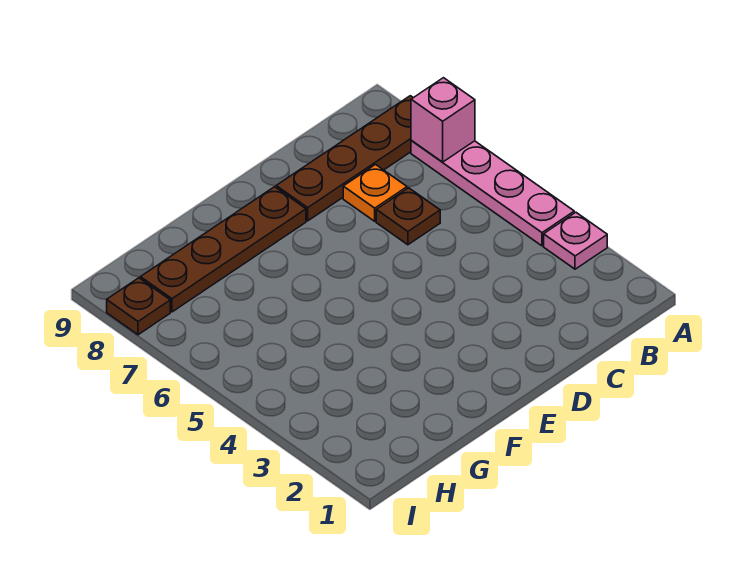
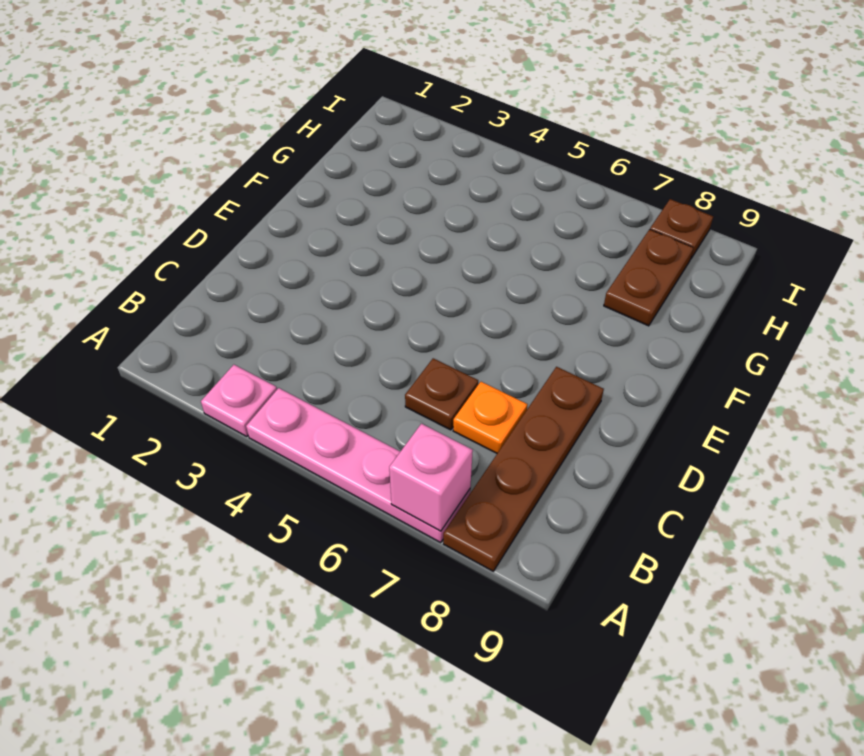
brown plate E8:H8 level 1 -> brown plate G8:H8 level 1

